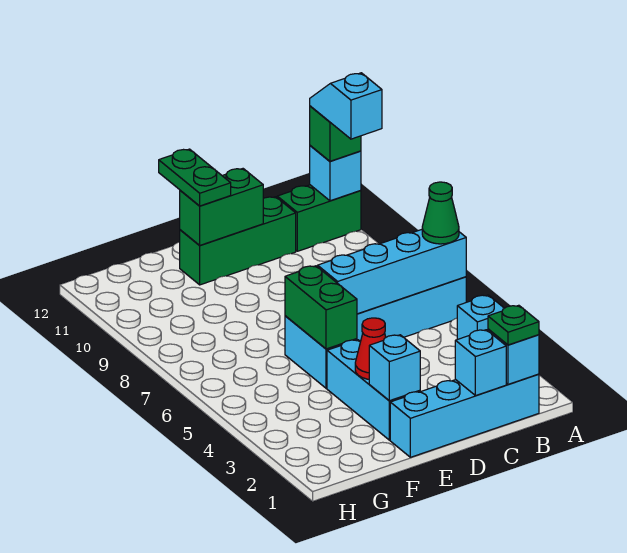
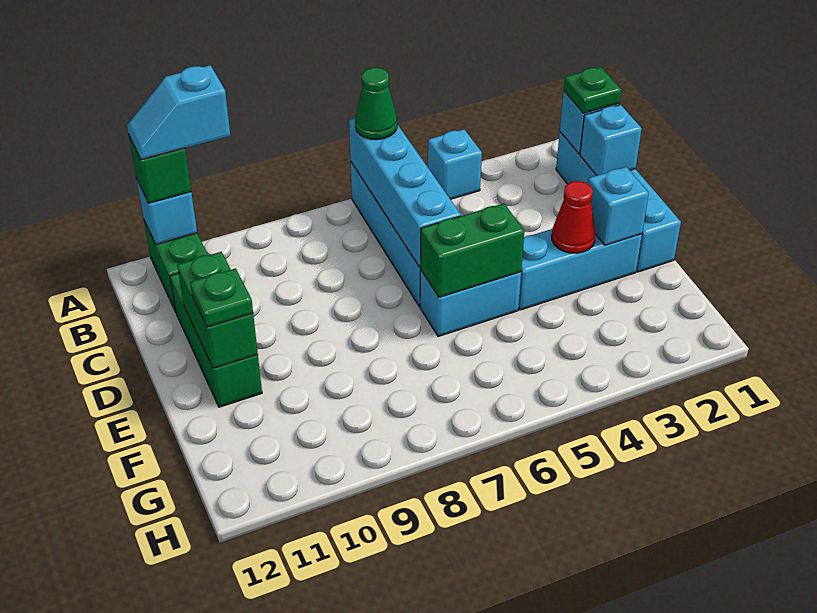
green plate E11:E12 level 3 -> green plate E11 level 3

